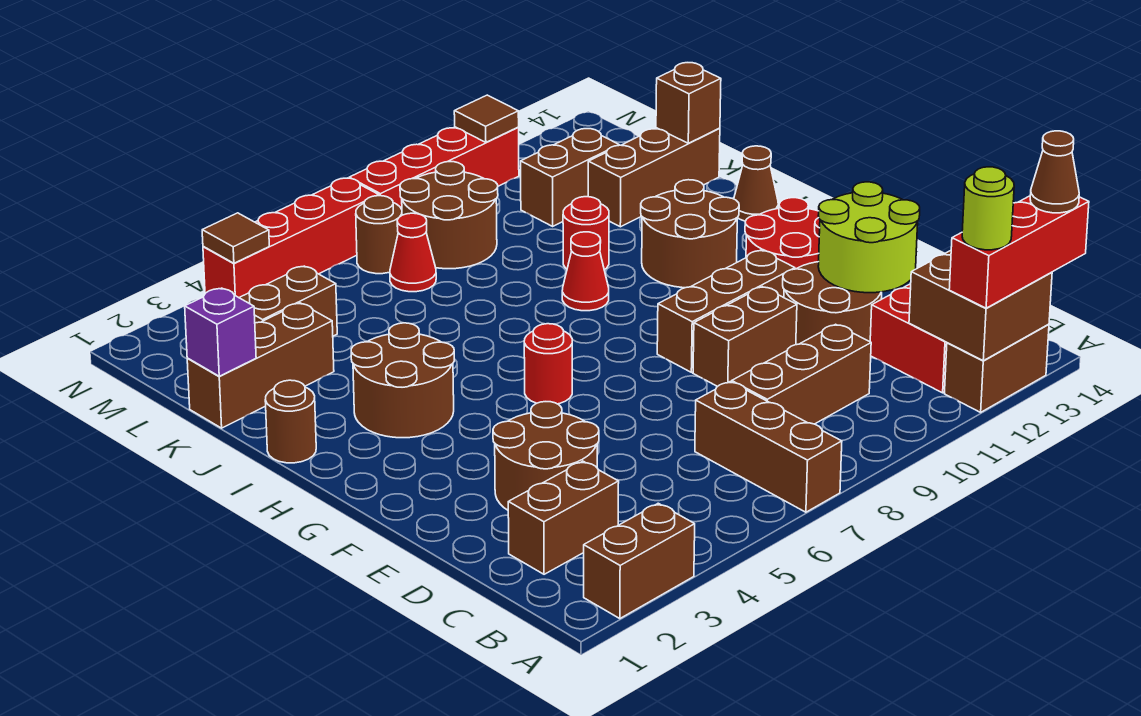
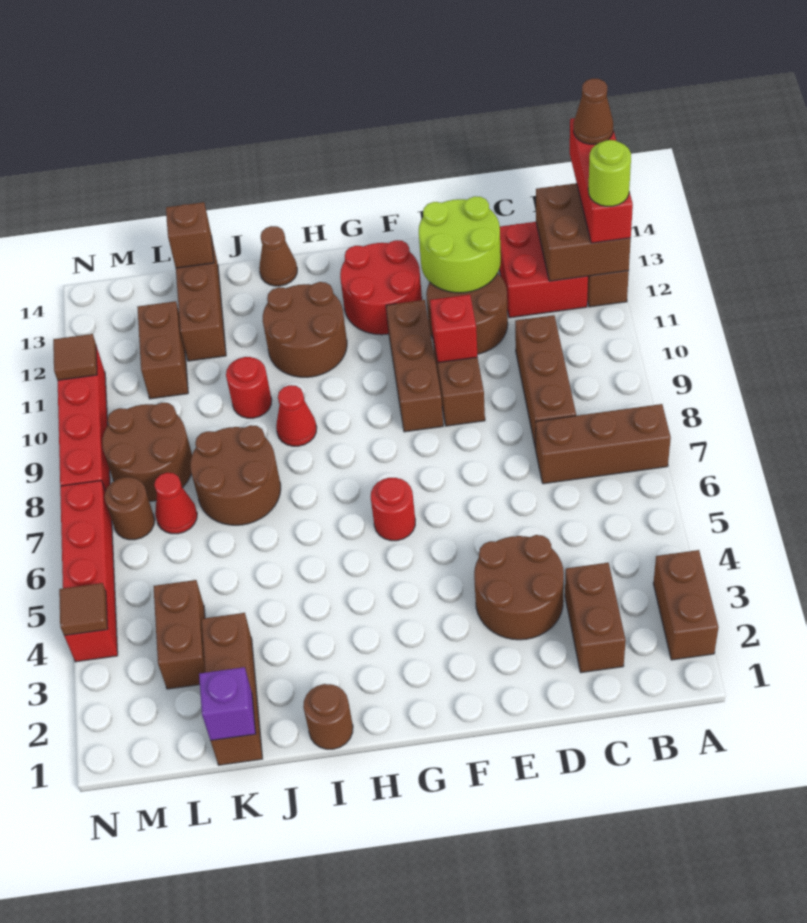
none -> red brick E10 level 2
brown round brick H3:I4 level 1 -> brown round brick J7:K8 level 1

